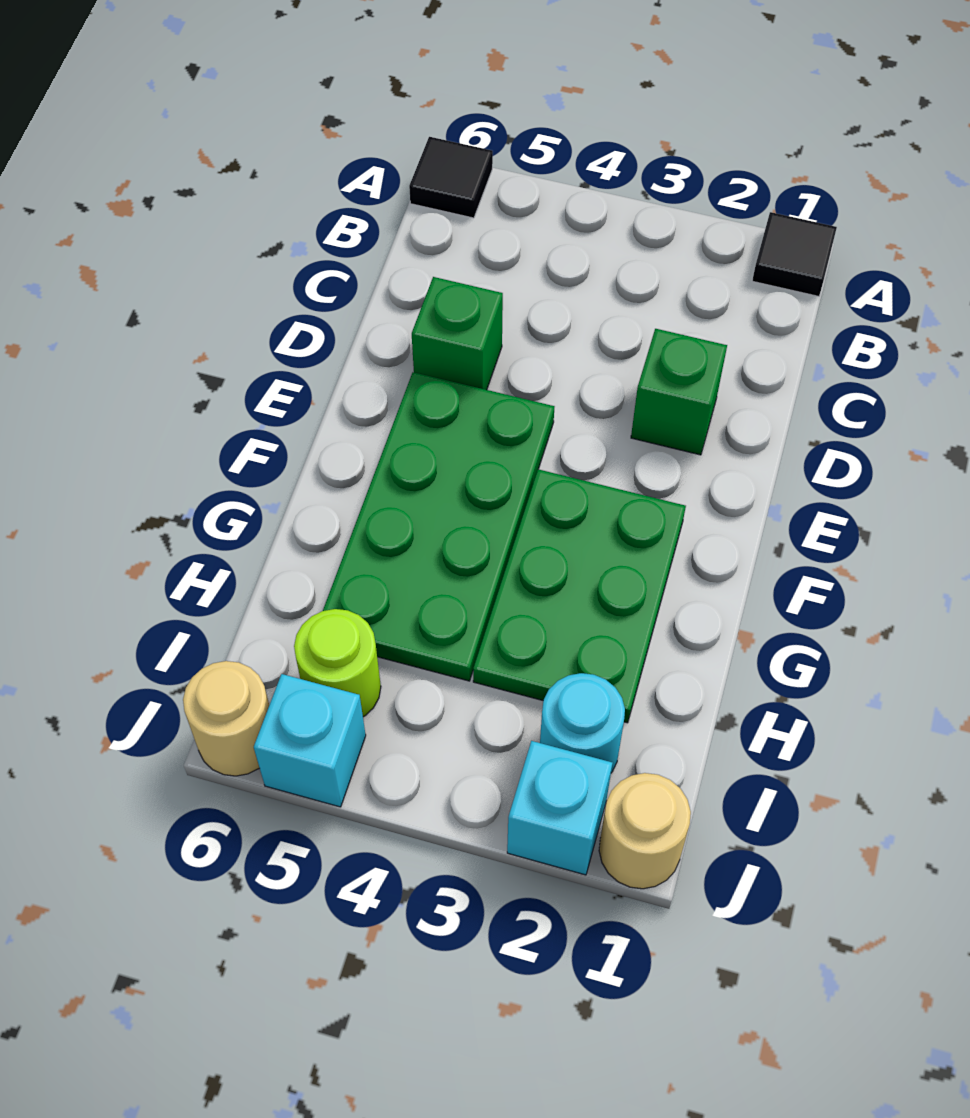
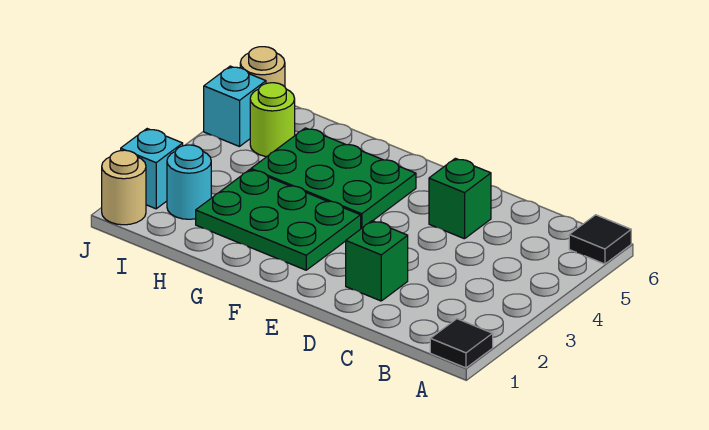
green plate E4:H5 level 1 -> green plate F4:H5 level 1

